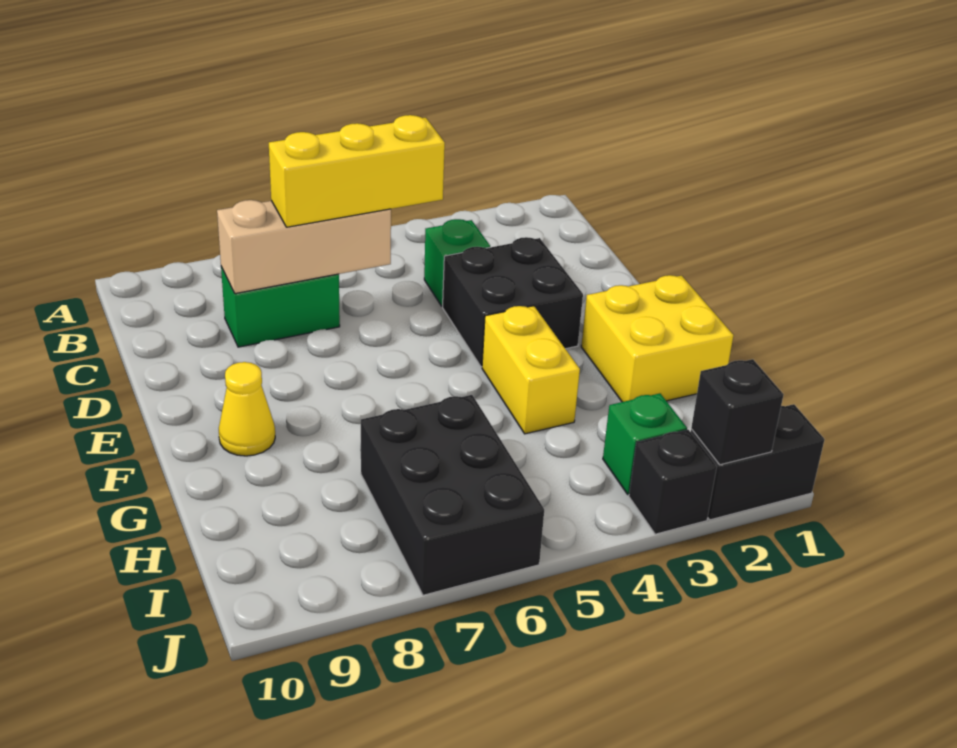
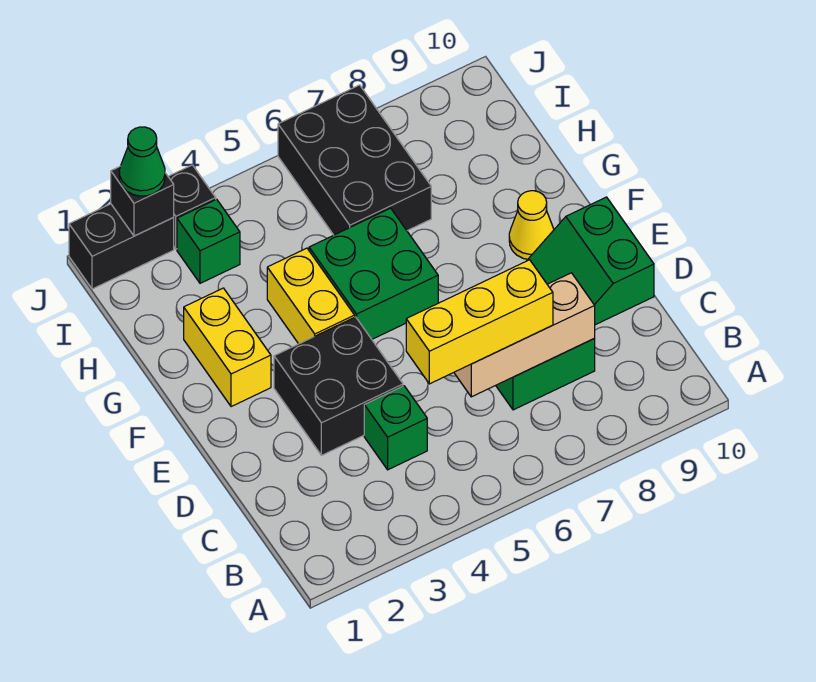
none -> green slope D9:E10 level 1 top 10
yellow brick F1:G2 level 1 -> yellow brick F2:G2 level 1
none -> green brick F5:G6 level 1
none -> green cone J2 level 3

